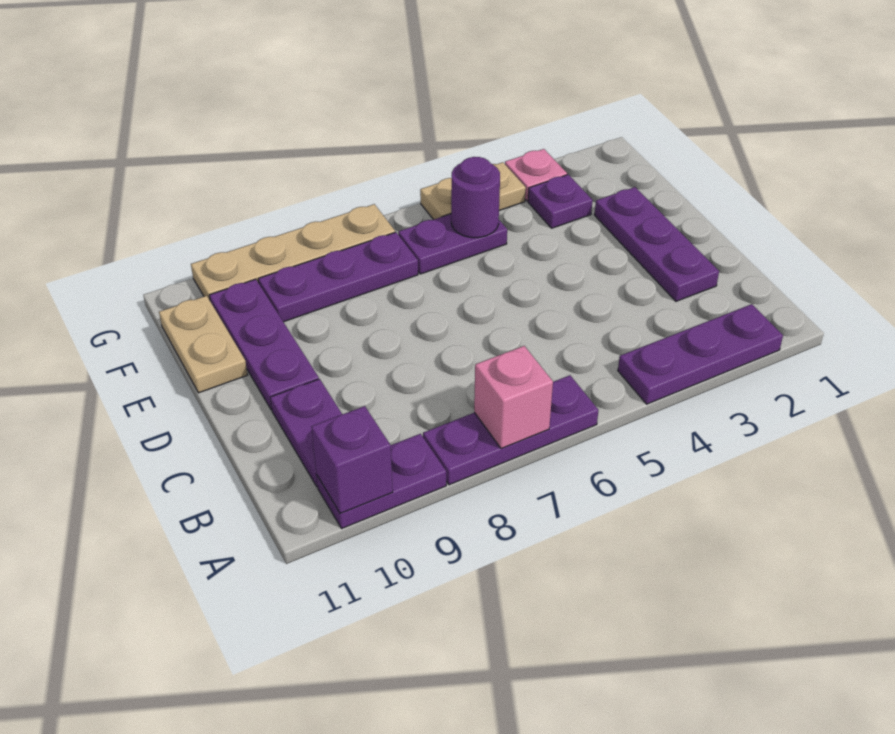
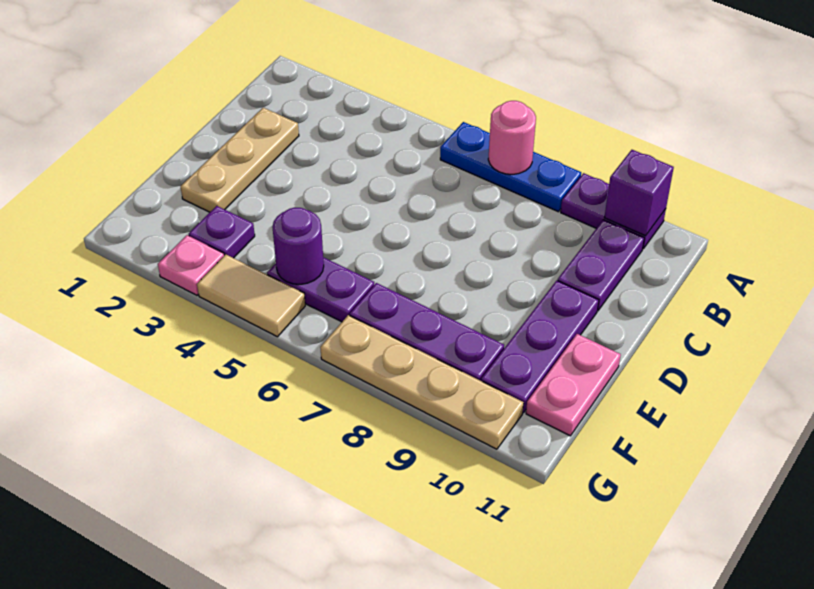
purple plate A2:A4 level 1 -> none
purple plate A6:A8 level 1 -> blue plate A6:A8 level 1
pink brick A7 level 2 -> pink round brick A7 level 2
purple plate C2:E2 level 1 -> tan plate C2:E2 level 1
tan plate E11:F11 level 1 -> pink plate E11:F11 level 1
tan plate G4:G5 level 1 -> tan tile G4:G5 level 1

